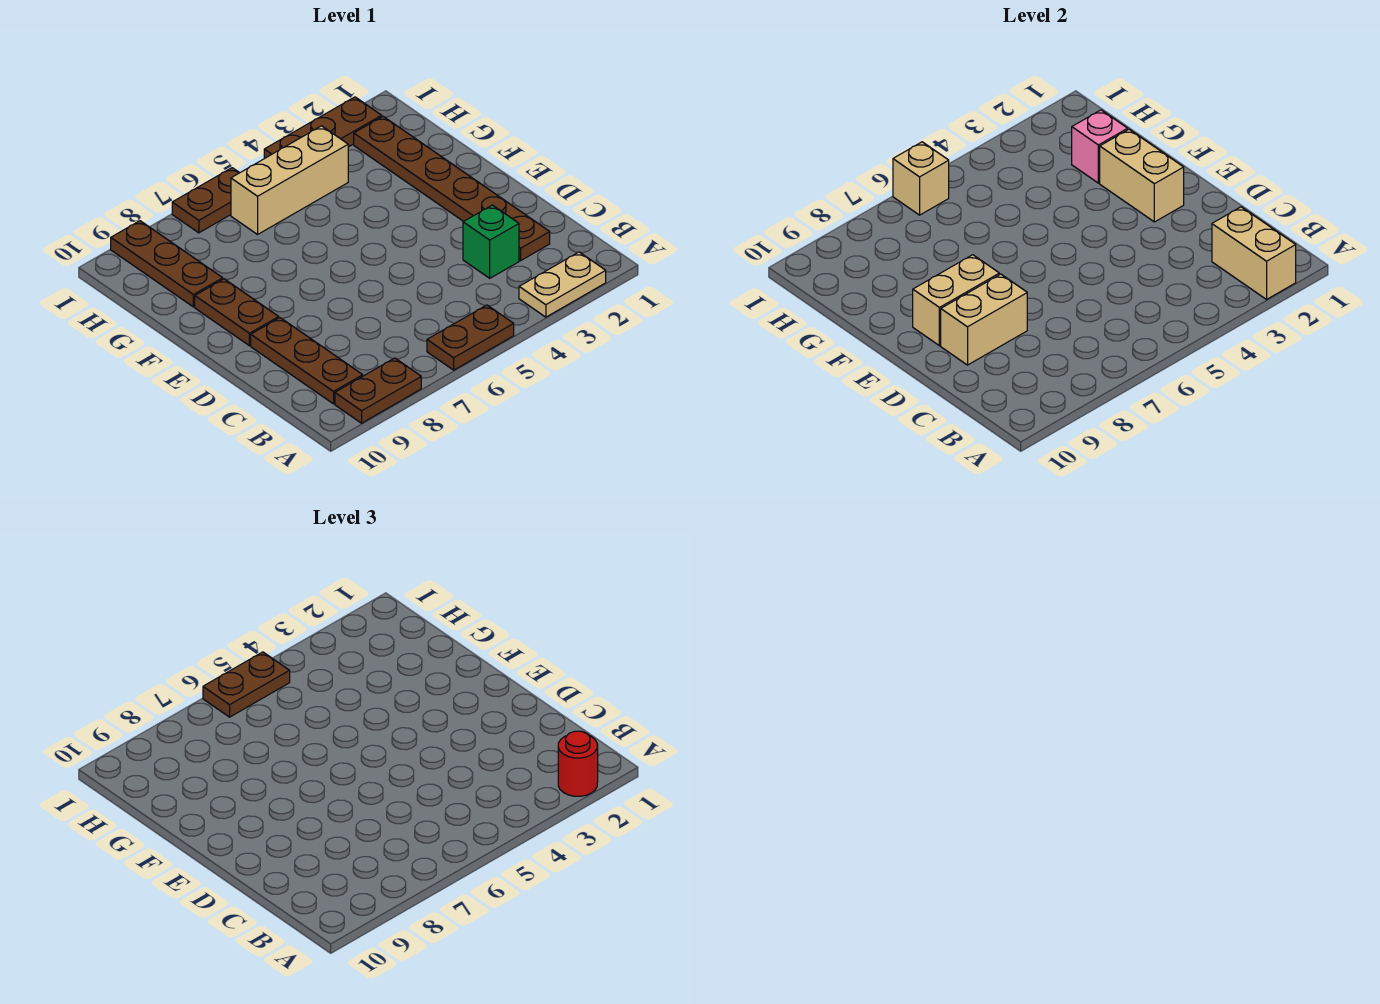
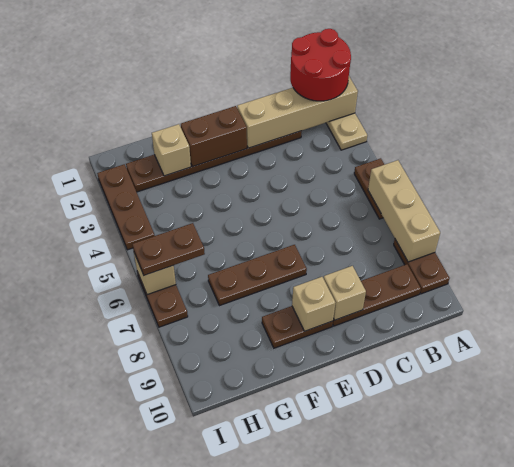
tan brick A2:B2 level 2 -> tan brick A2:D2 level 2
red round brick A2 level 3 -> red round brick A1:B2 level 3
green brick C3 level 1 -> none
tan brick D8:D9 level 2 -> tan brick D9 level 2
tan brick E2:F2 level 2 -> brown brick E2:F2 level 2
tan brick E8:E9 level 2 -> tan brick E9 level 2
pink brick G2 level 2 -> tan brick G2 level 2
brown plate G9:I9 level 1 -> brown plate E7:G7 level 1
tan brick H4:H6 level 1 -> tan brick A6:A8 level 2
brown plate I5:I6 level 3 -> brown plate H6:I6 level 3

